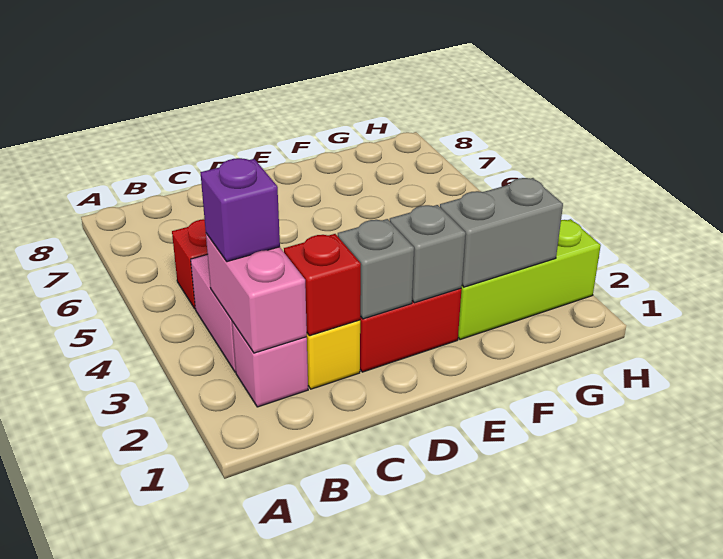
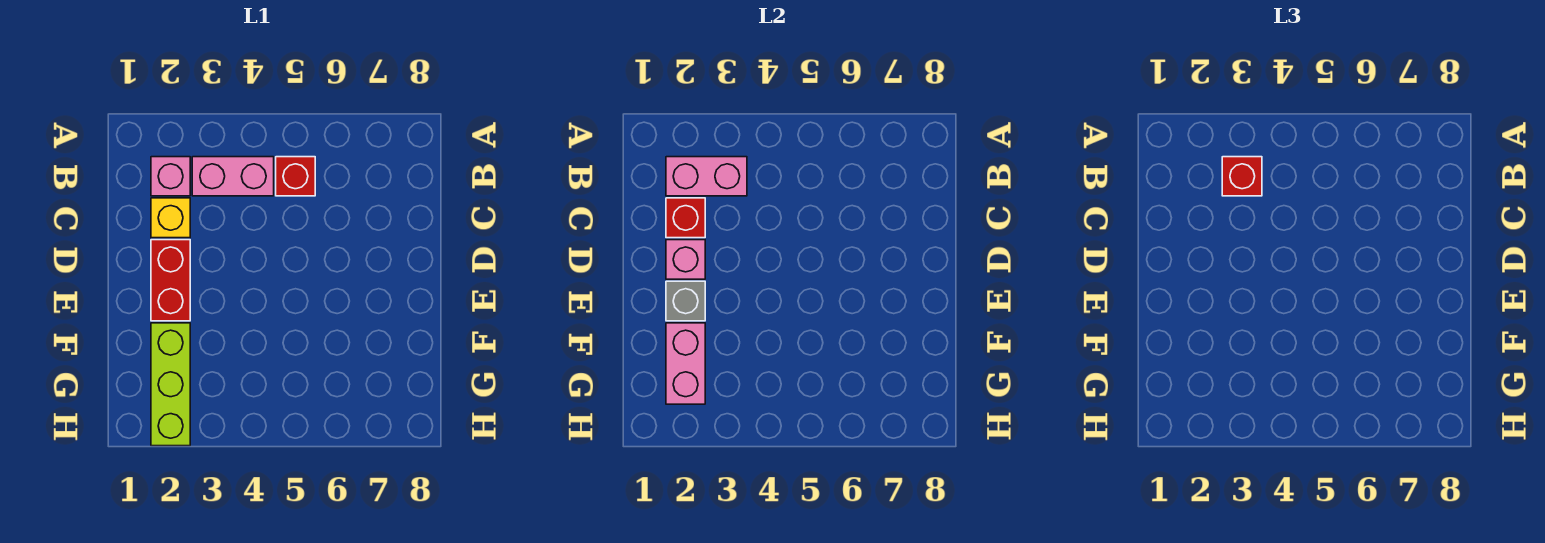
purple brick B3 level 3 -> red brick B3 level 3
grey brick D2 level 2 -> pink brick D2 level 2
grey brick F2:G2 level 2 -> pink brick F2:G2 level 2

